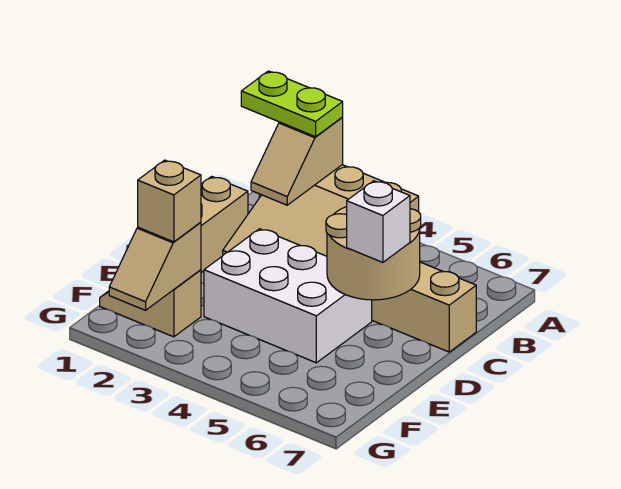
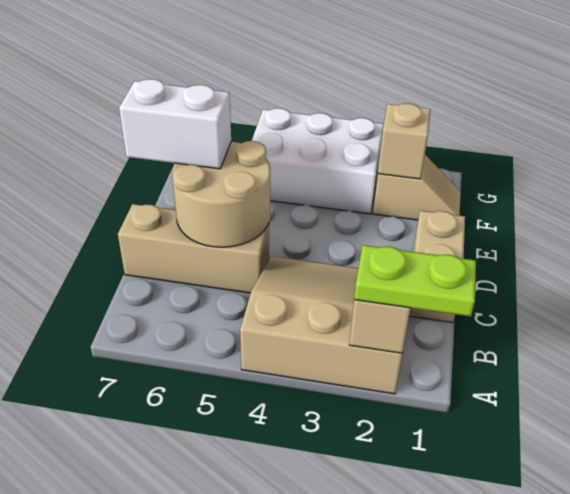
white brick D3:E5 level 1 -> white brick F3:G5 level 1
white brick D6 level 3 -> white brick D6:D7 level 3
tan brick F2 level 3 -> none

